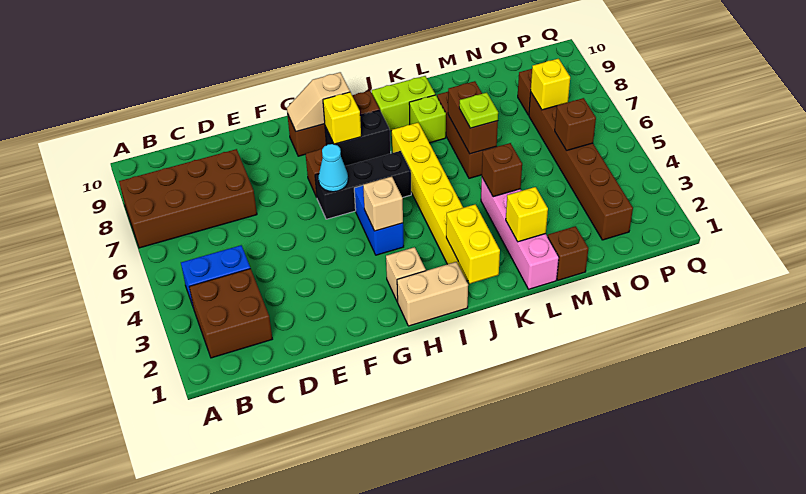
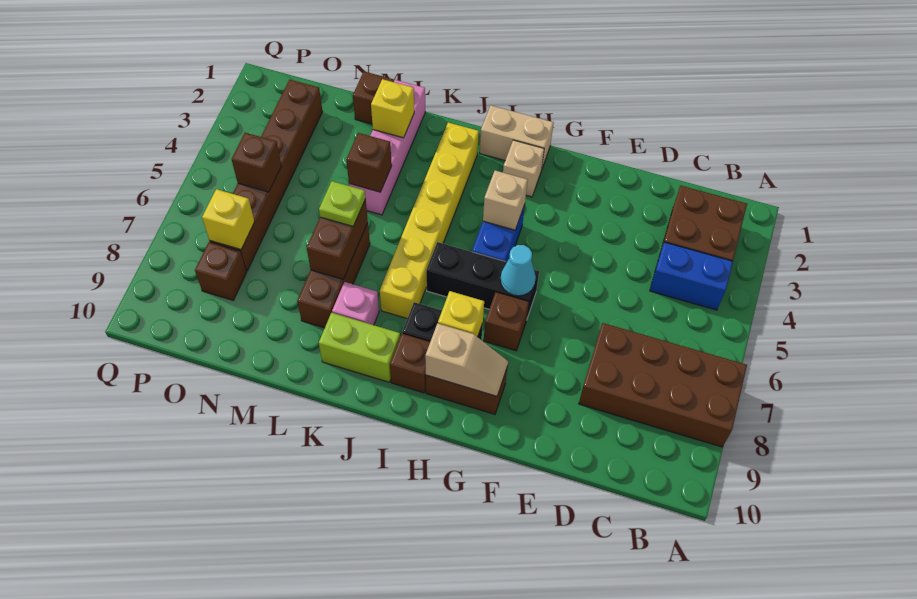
yellow brick J1:J2 level 2 -> none
lime brick K8 level 1 -> pink brick K8 level 1

